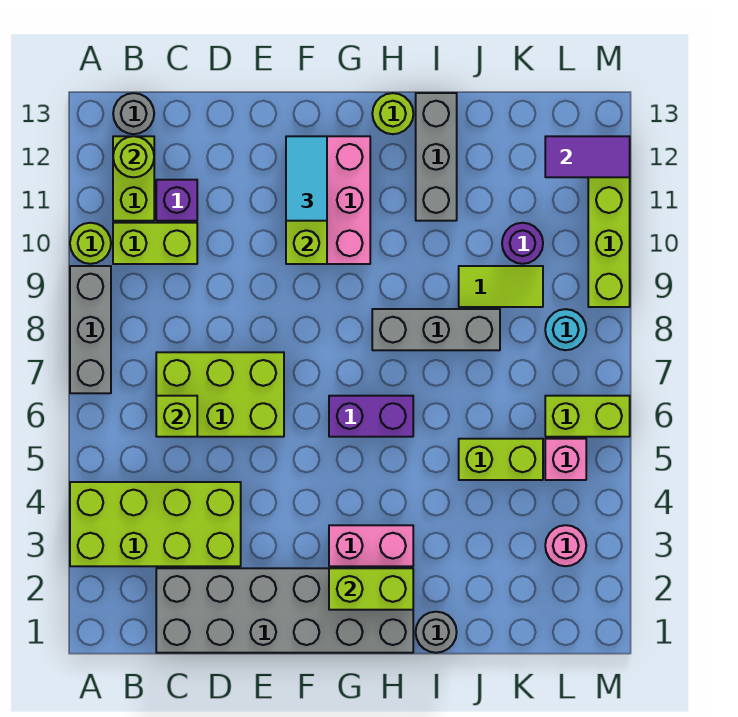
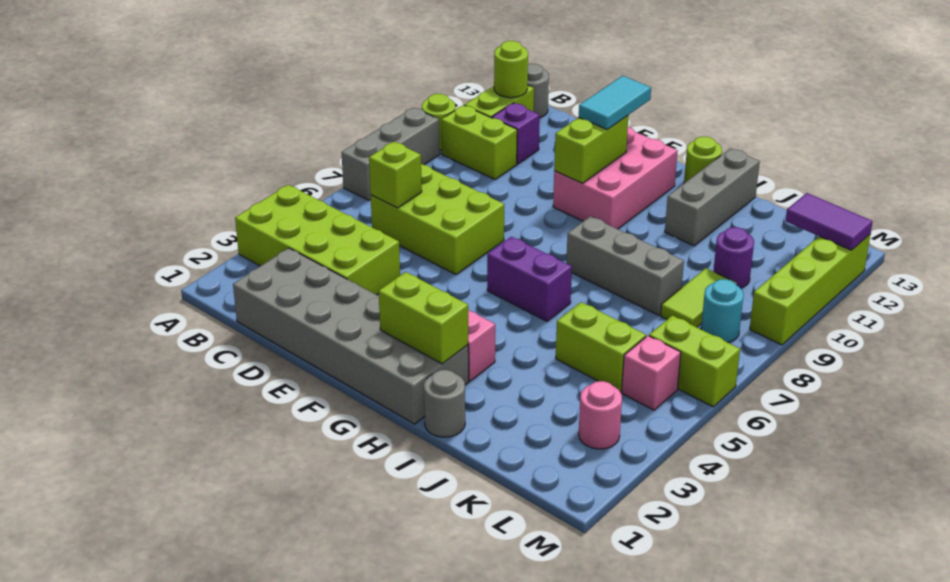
lime tile J9:K9 level 1 -> lime tile K8:K9 level 1

